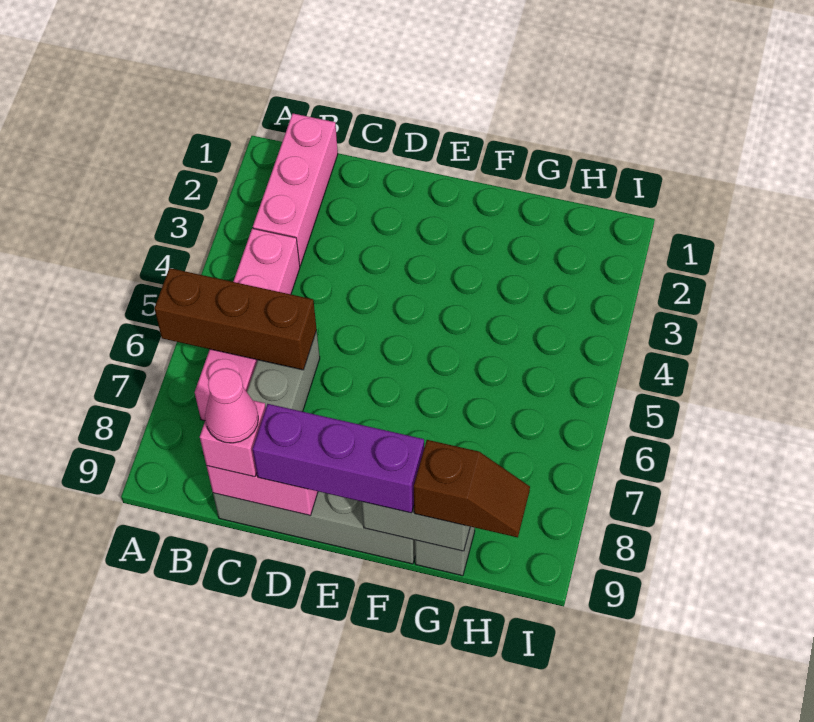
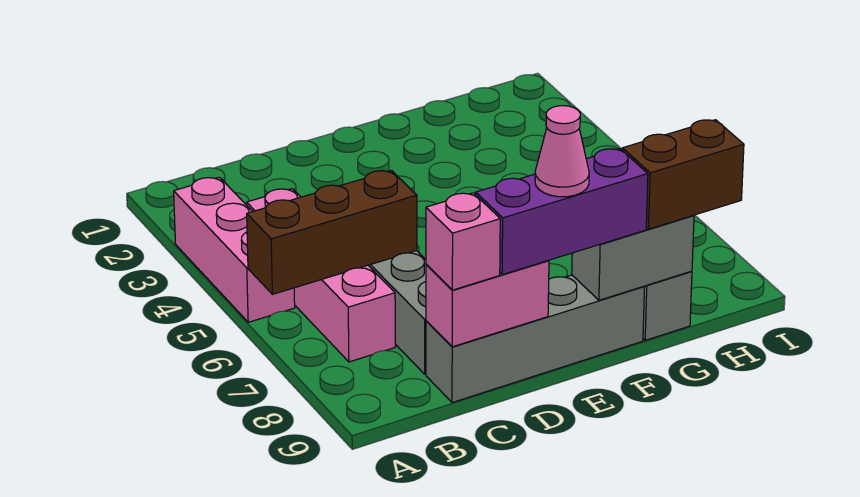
pink brick B1:B3 level 1 -> pink brick A3:A5 level 1
pink cone C9 level 4 -> pink cone E9 level 4
brown slope G9:H9 level 3 top G -> brown brick G9:H9 level 3

